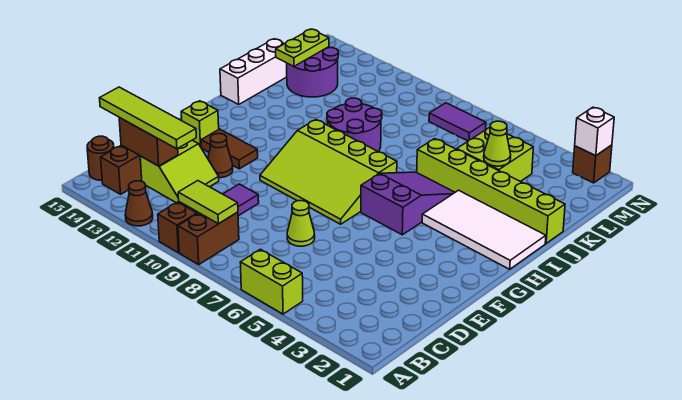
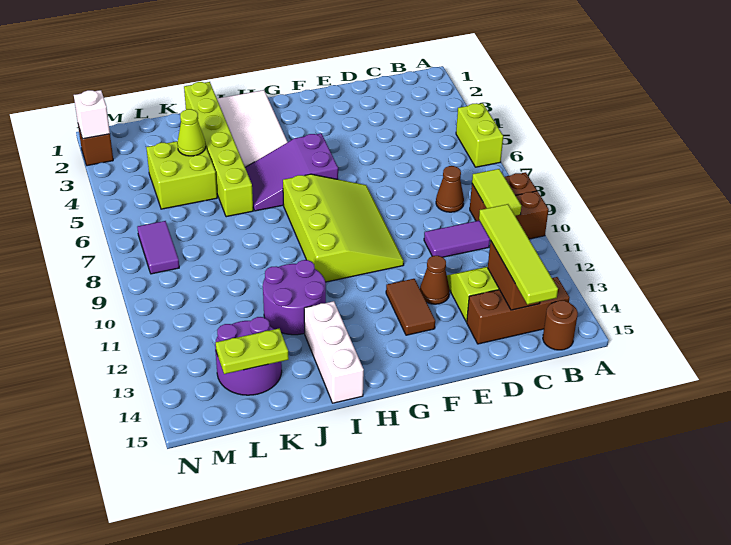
brown cone A12 level 1 -> brown cone C8 level 1
lime cone D7 level 1 -> none
lime brick F14 level 1 -> none
purple round brick I9:J10 level 1 -> purple round brick I11:J12 level 1
white brick I15:K15 level 1 -> white brick I13:I15 level 1

